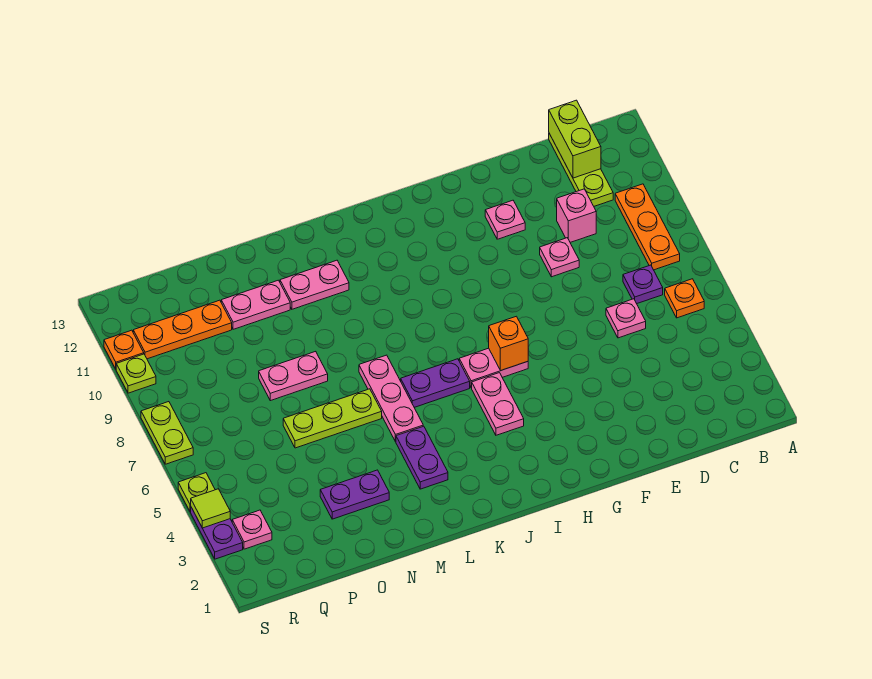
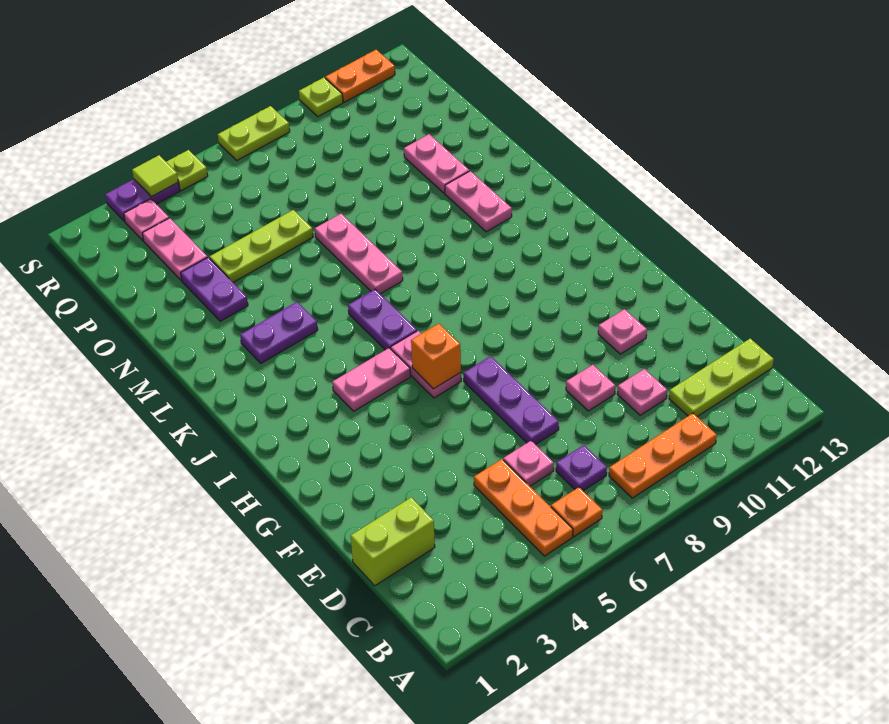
lime brick C12:C13 level 2 -> lime brick D1:D2 level 1
pink brick D10 level 1 -> pink plate D10 level 1
none -> purple plate E7:G7 level 1
pink plate L5:L7 level 1 -> pink plate L7:N7 level 1
lime plate M6:O6 level 1 -> lime plate O4:O6 level 1
pink plate N8:O8 level 1 -> pink plate P3:Q3 level 1
orange plate P11:R11 level 1 -> orange plate B5:D5 level 1
orange plate S11 level 1 -> orange plate S11:S12 level 1

